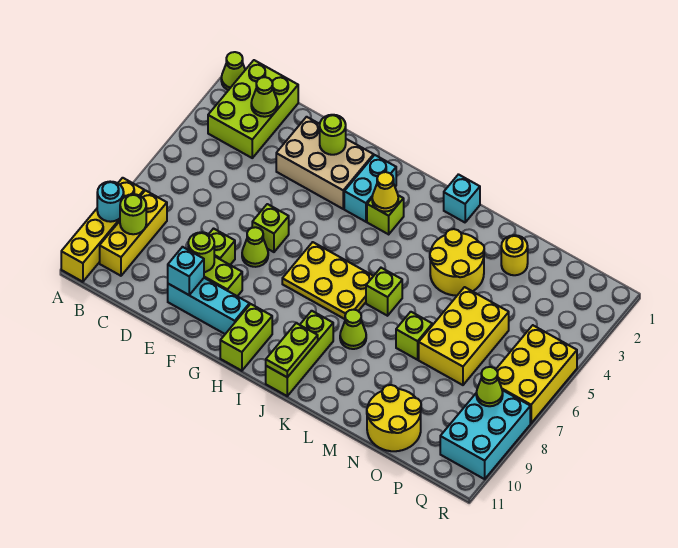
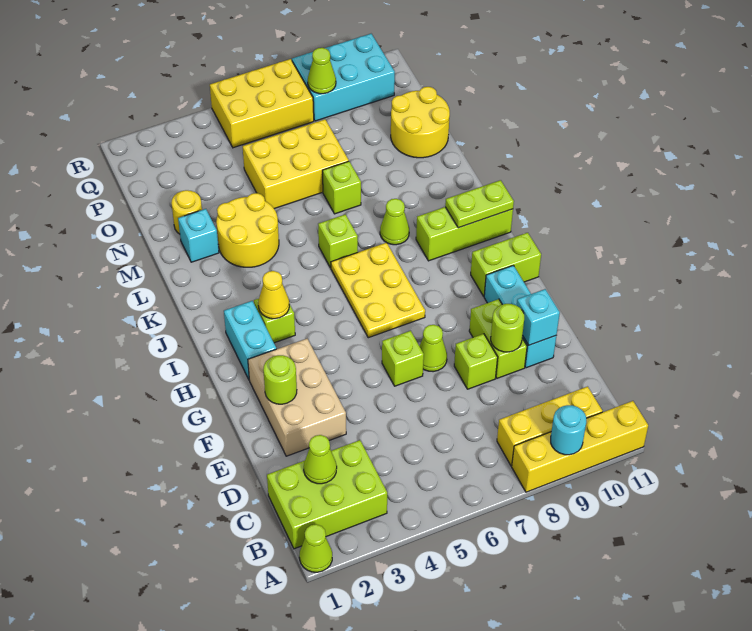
lime round brick B9 level 2 -> none
cyan brick H2:H3 level 1 -> cyan brick H2:I2 level 1
cyan brick K1 level 1 -> cyan brick M2 level 1

